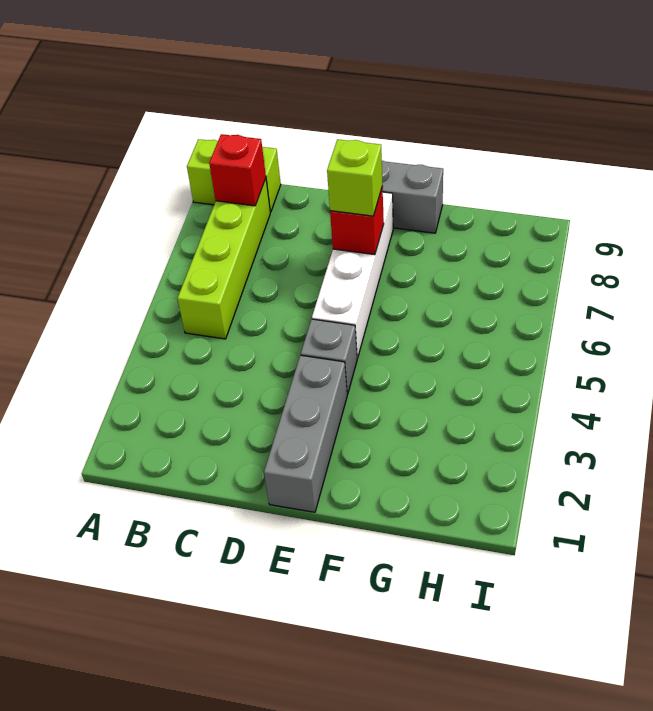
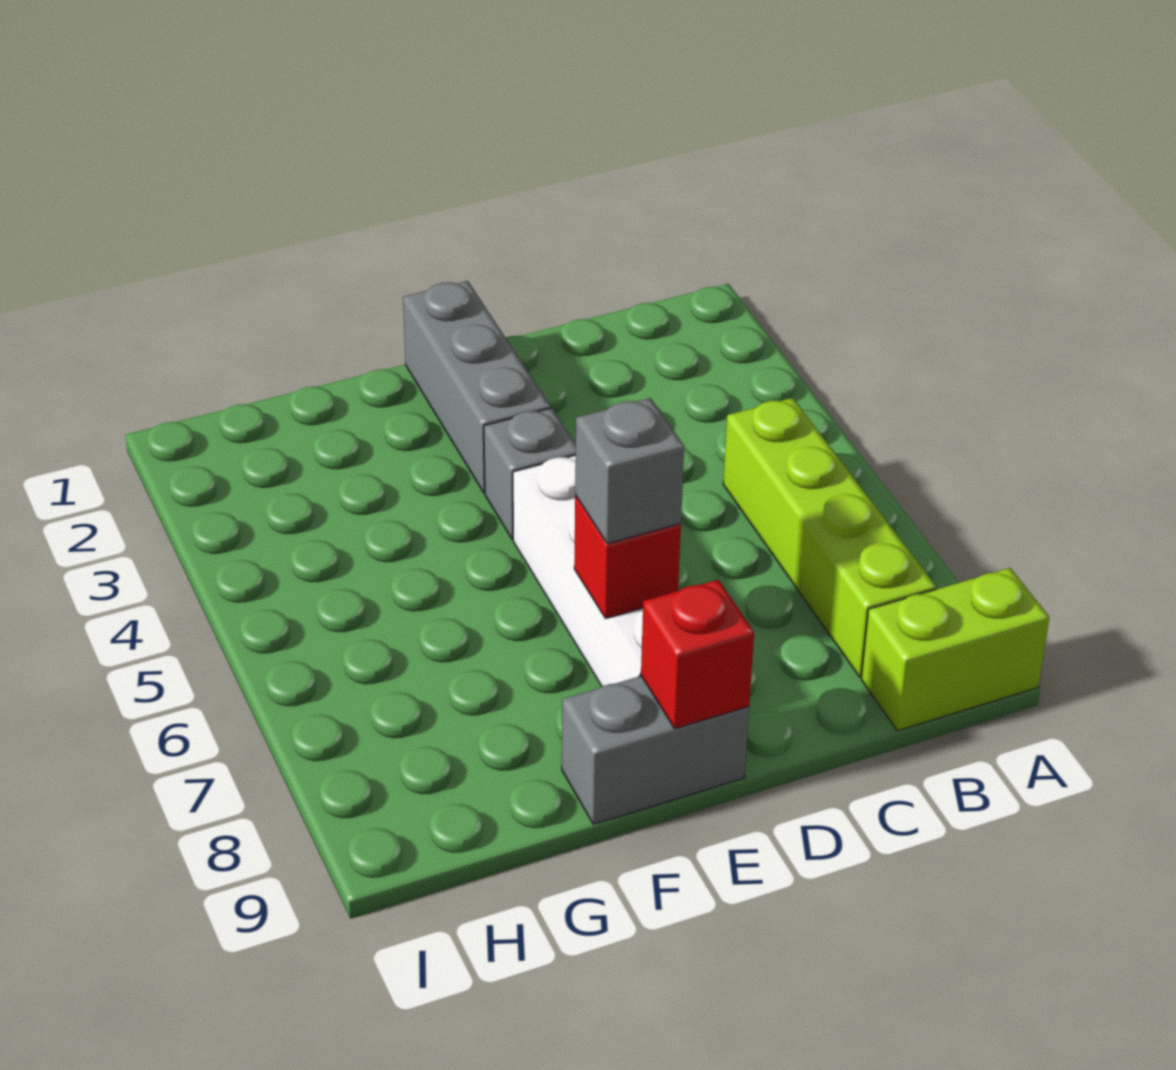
red brick B8 level 2 -> red brick E9 level 2
lime brick E7 level 3 -> grey brick E7 level 3

